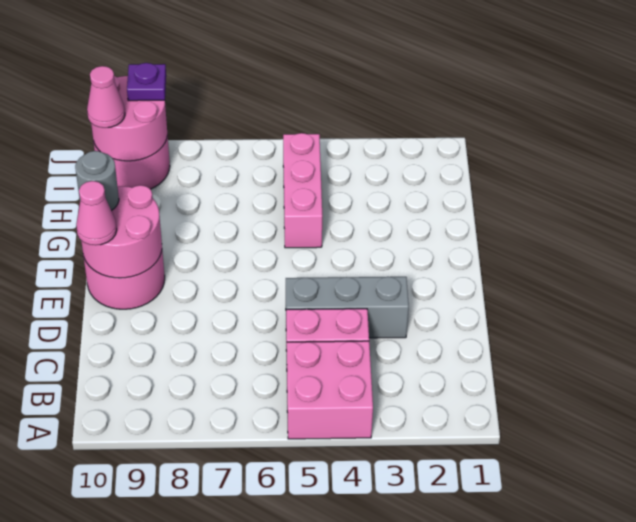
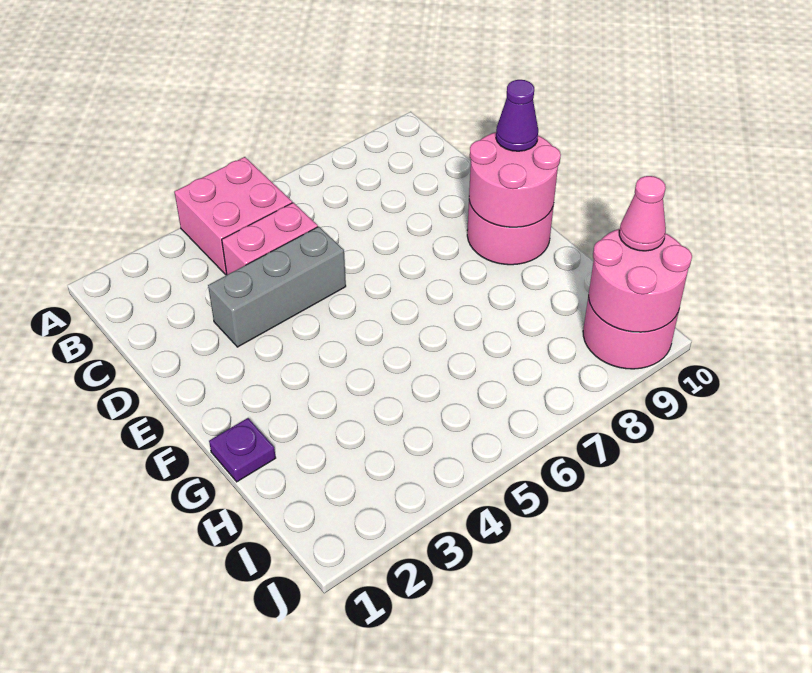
pink cone E10 level 3 -> purple cone E10 level 3
grey round brick F10 level 3 -> none
pink brick G5:I5 level 1 -> none
purple plate J9 level 3 -> purple plate G1 level 1

